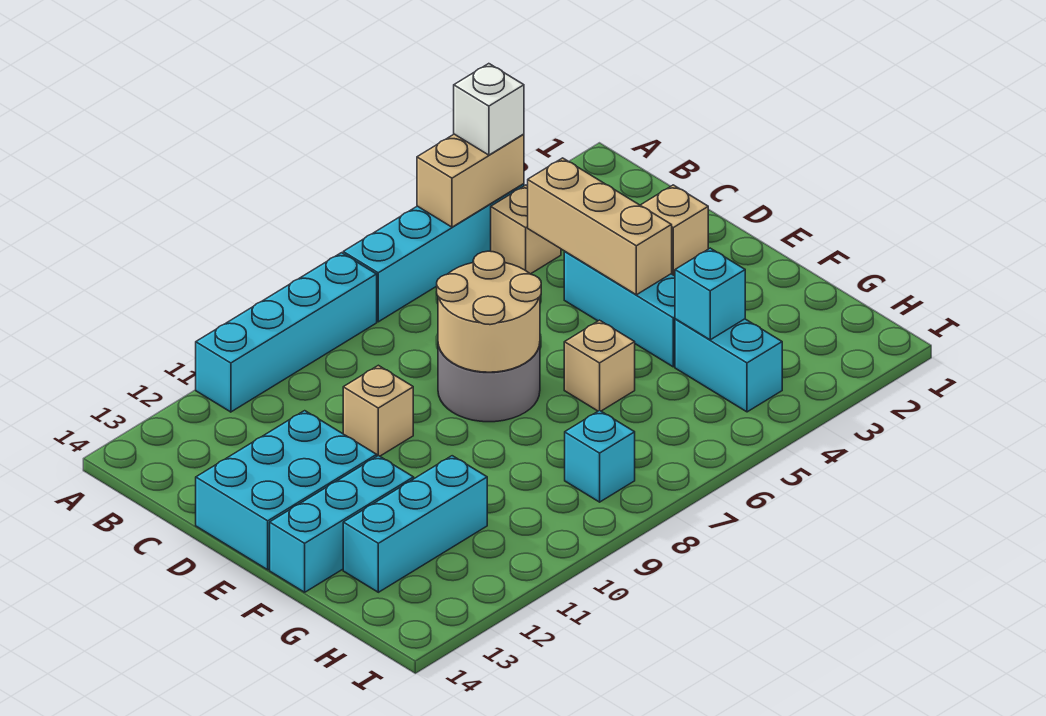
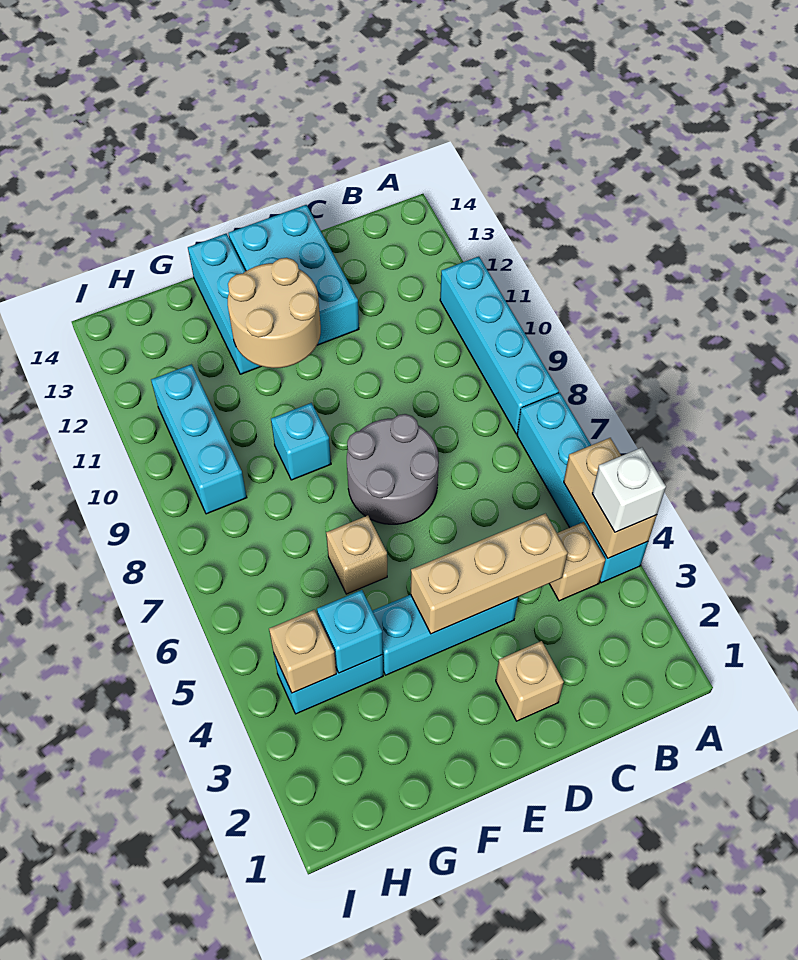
tan round brick D7:E8 level 2 -> tan round brick E11:F12 level 2
tan brick D10 level 1 -> tan brick H4 level 2
cyan brick G11:G13 level 1 -> cyan brick H9:H11 level 1
cyan brick H8 level 1 -> cyan brick F9 level 1

